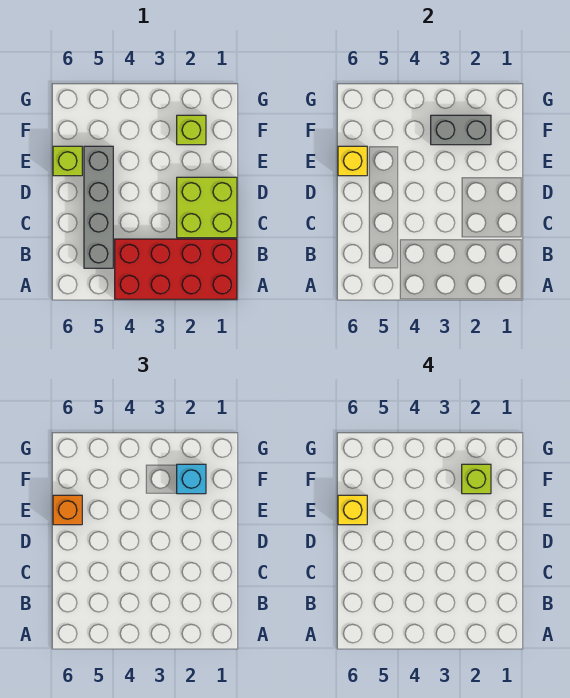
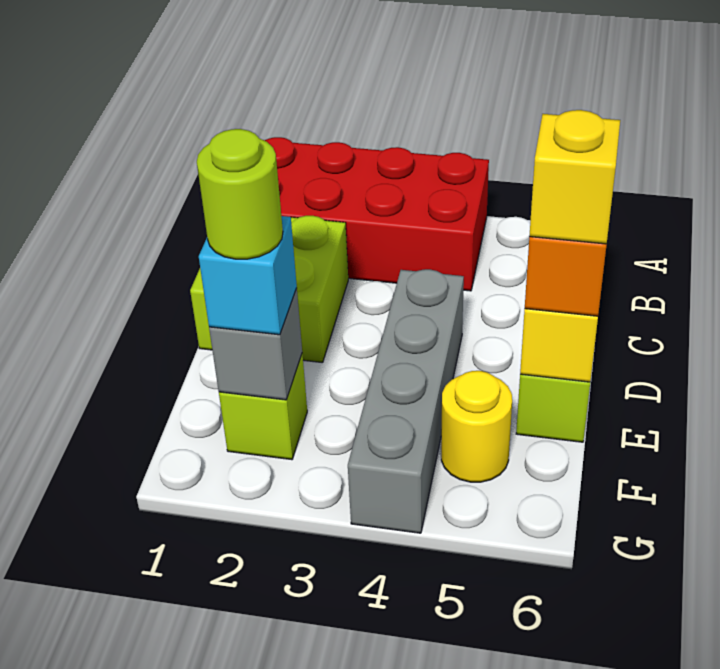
grey brick B5:E5 level 1 -> grey brick D4:G4 level 1
grey brick F2:F3 level 2 -> grey brick F2 level 2
lime brick F2 level 4 -> lime round brick F2 level 4
none -> yellow round brick F5 level 1

